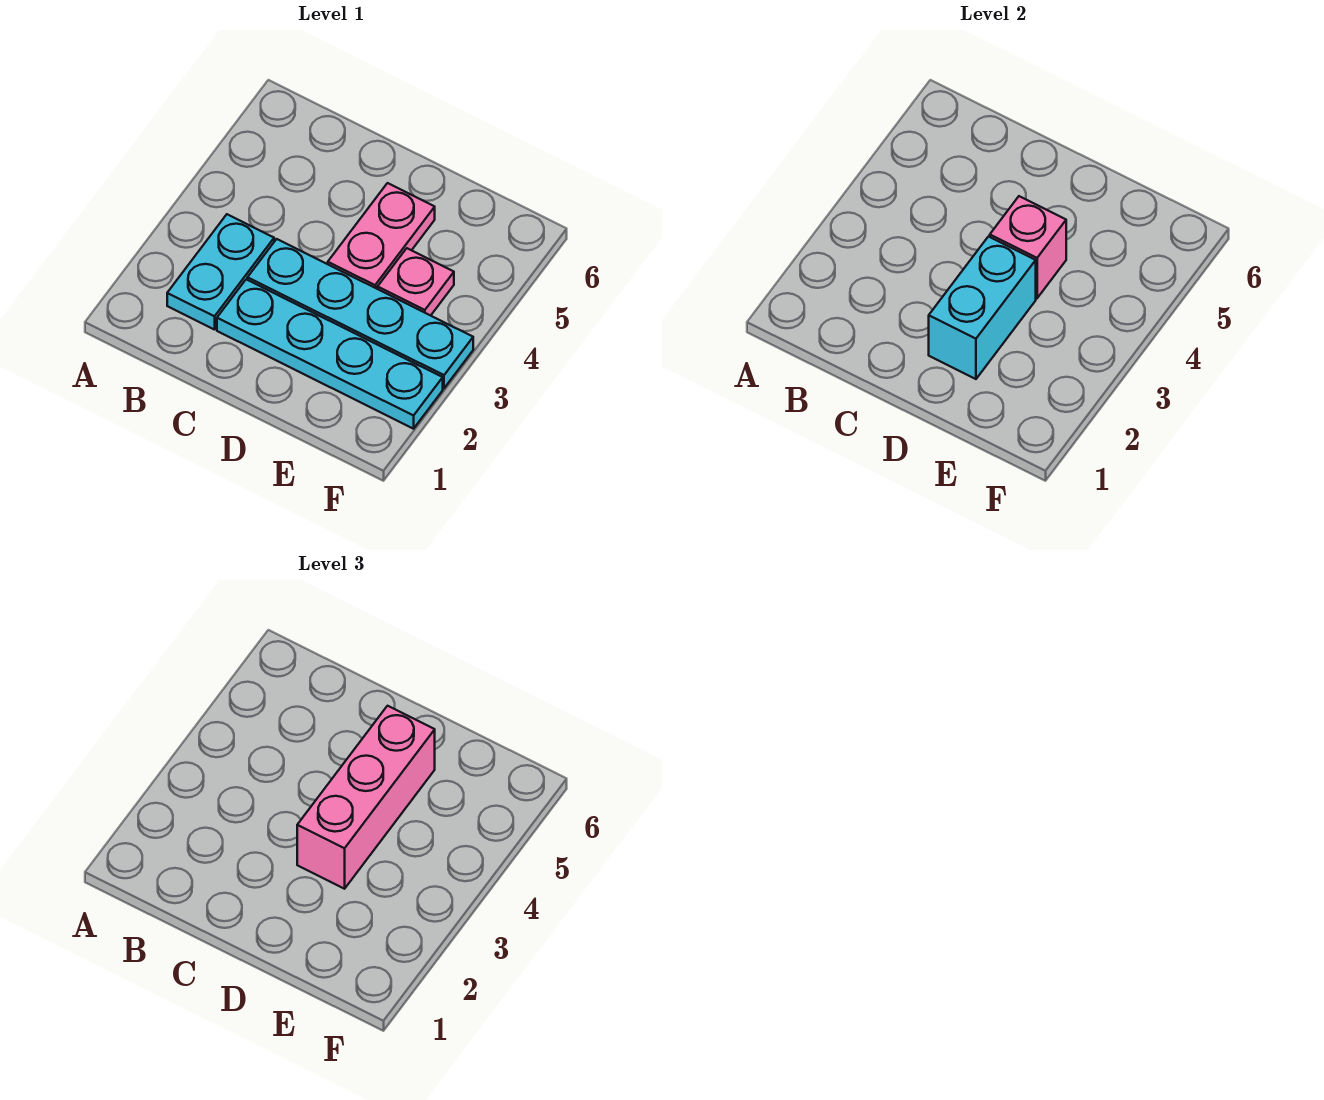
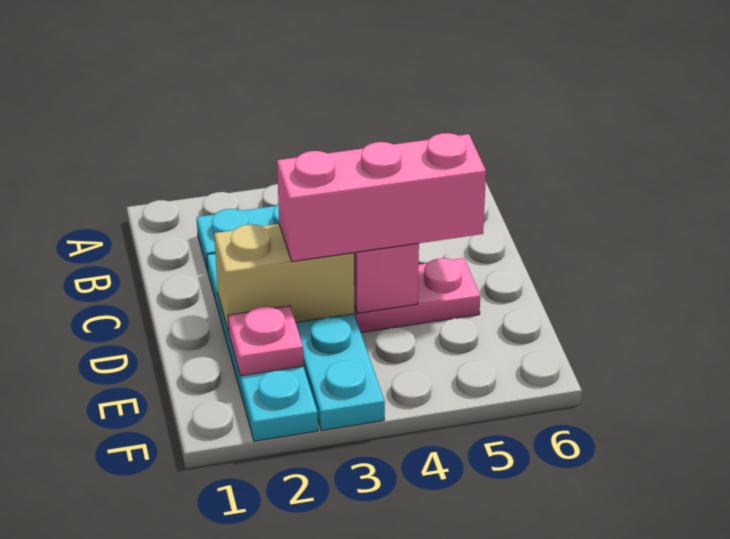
cyan brick D2:D3 level 2 -> tan brick D2:D3 level 2
pink plate E4 level 1 -> pink plate E2 level 2

